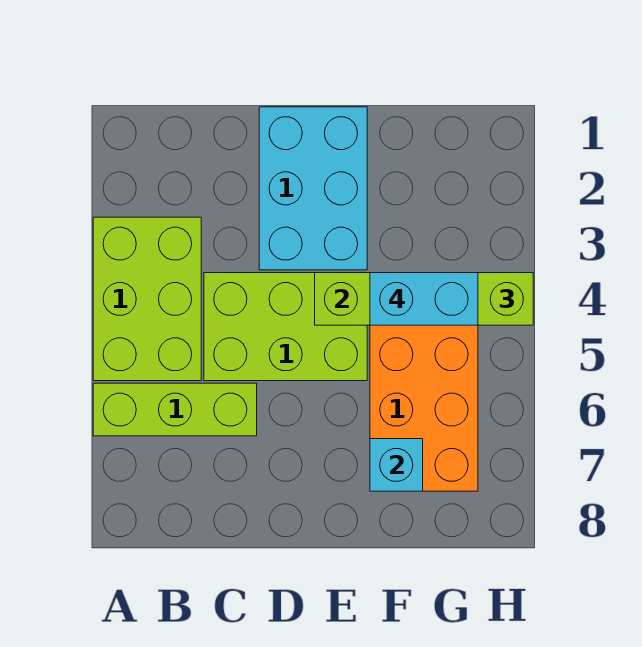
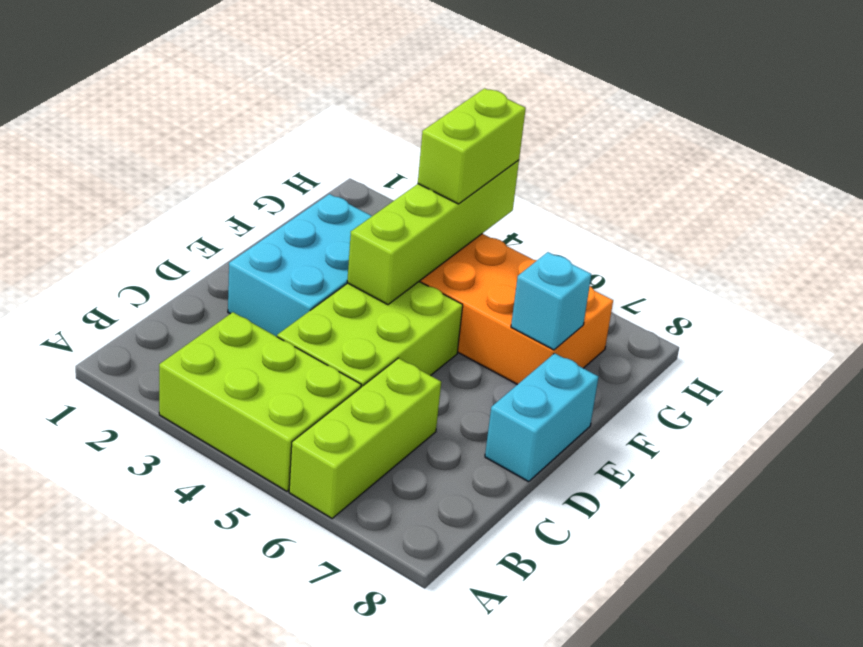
cyan brick D1:E3 level 1 -> cyan brick D2:F3 level 1
cyan brick F4:G4 level 4 -> cyan brick D8:E8 level 1

